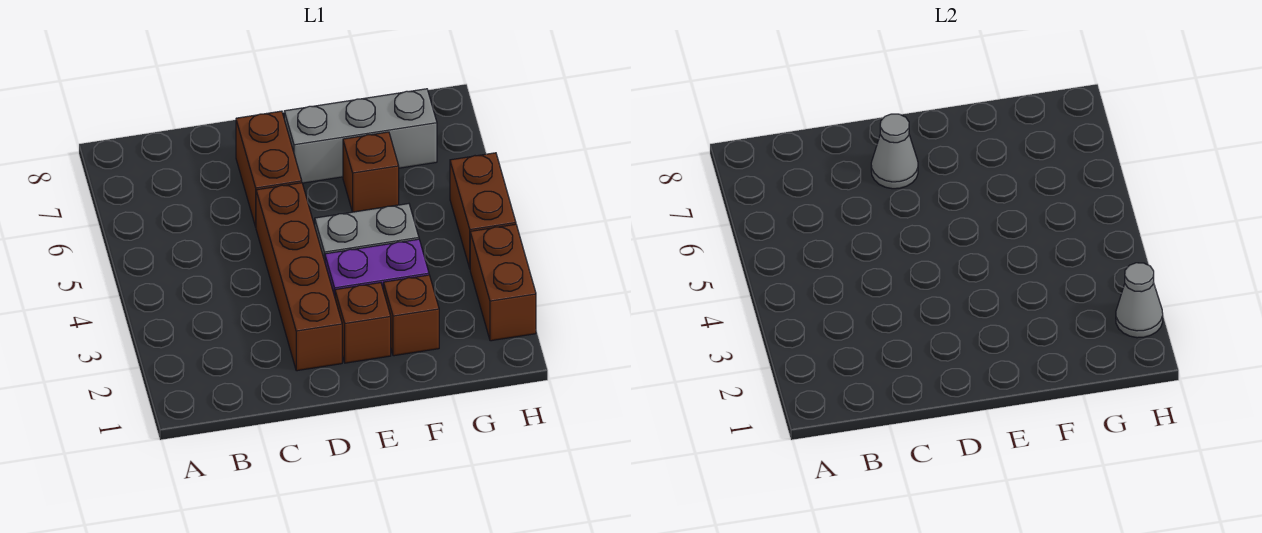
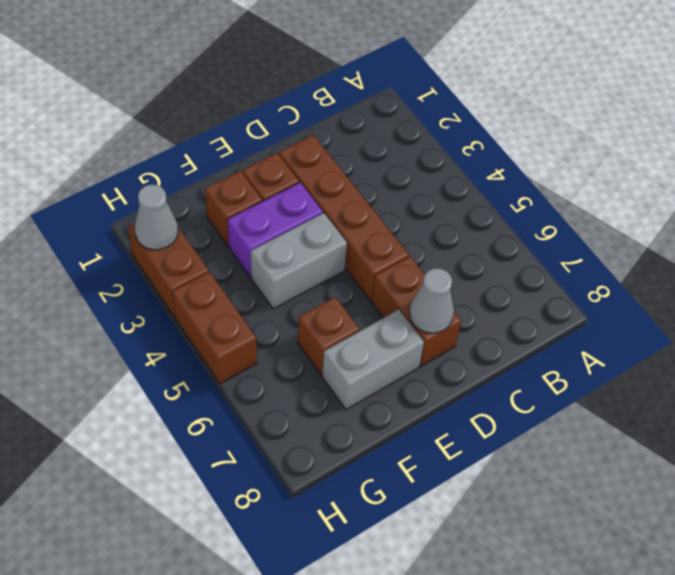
grey brick E7:G7 level 1 -> grey brick E7:F7 level 1

